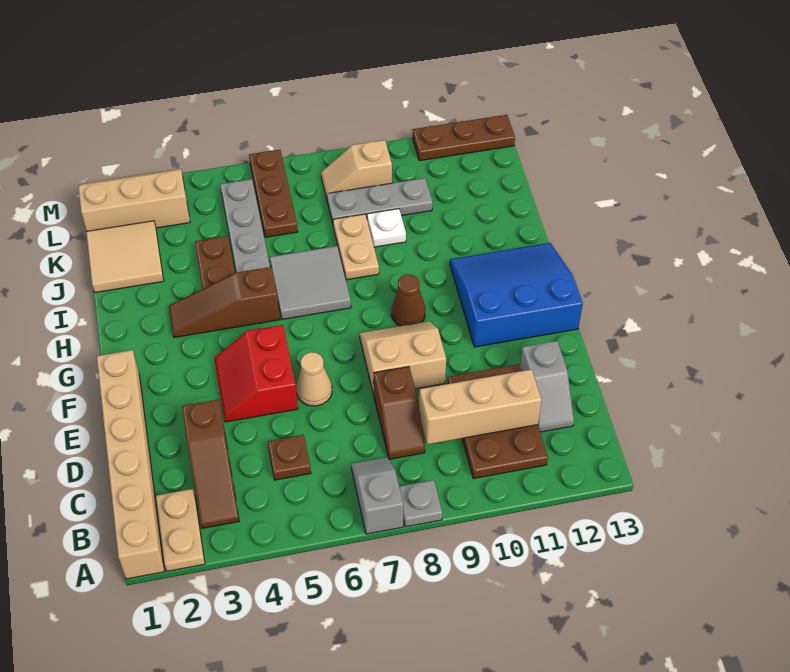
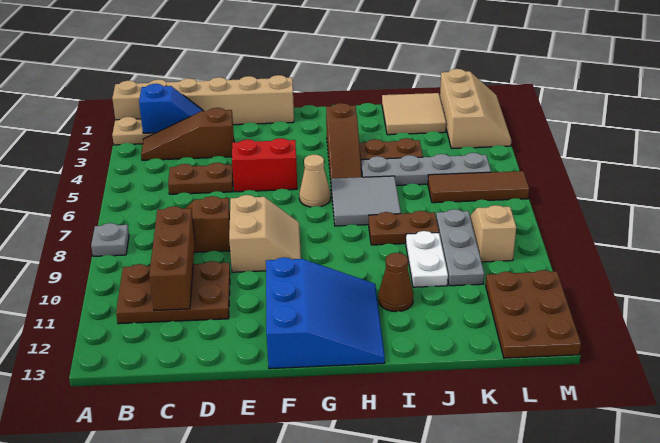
grey slope A7:B7 level 1 top A -> none
none -> blue slope B2:C2 level 2 top B
brown plate C5 level 1 -> brown plate C5:D5 level 1
tan brick C9:C11 level 2 -> brown brick C9:C11 level 2
grey slope C12:D12 level 1 top D -> none
tan cone E6 level 1 -> tan cone G6 level 1
brown cone G9 level 1 -> brown cone I11 level 1
brown slope H3:H5 level 1 top 5 -> brown slope H3:H5 level 1 top 3
tan plate I8:J8 level 1 -> brown plate I8:J8 level 1
white plate J9 level 1 -> white plate J9:J10 level 1
brown plate K6:M6 level 1 -> brown tile K6:M6 level 1
brown plate M11:M13 level 1 -> brown plate L11:M13 level 1

